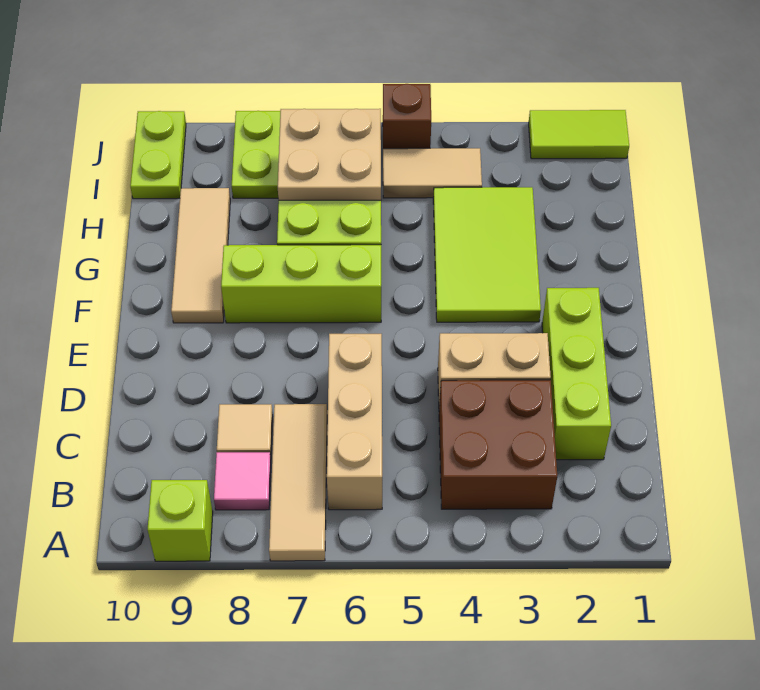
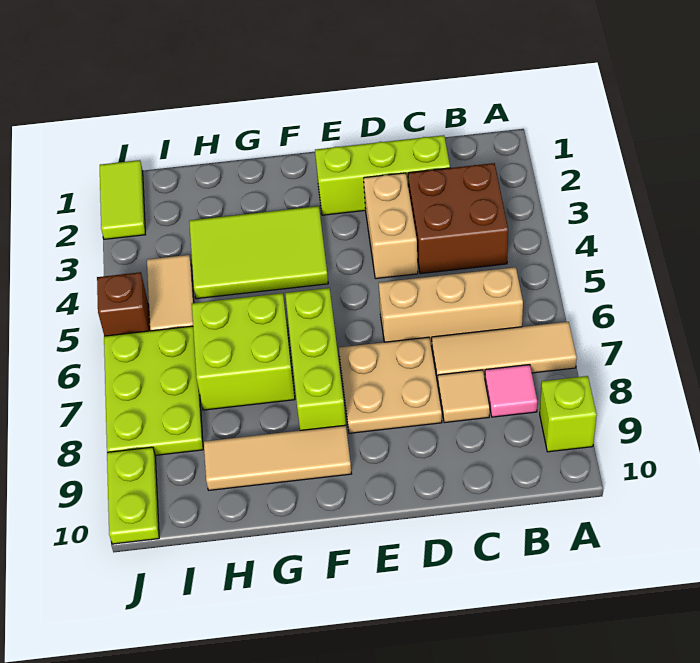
tan plate H6:I7 level 2 -> tan plate D7:E8 level 1
lime plate I10:J10 level 1 -> lime plate J9:J10 level 1

